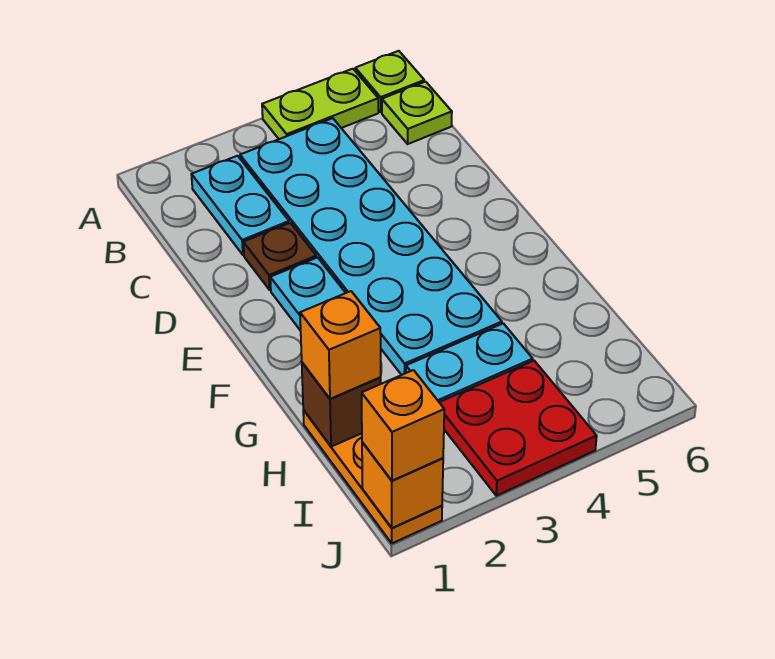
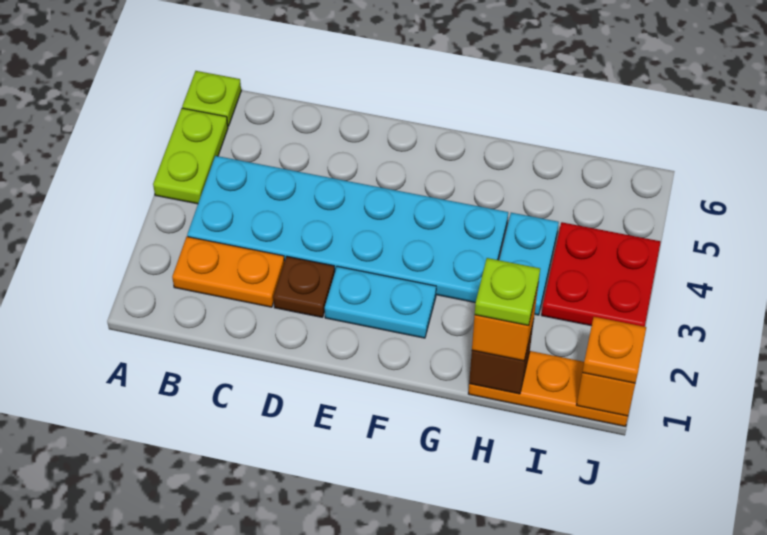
cyan plate B2:C2 level 1 -> orange plate B2:C2 level 1
lime plate B6 level 1 -> lime plate H1 level 4
orange brick J1 level 3 -> orange plate J1 level 3

